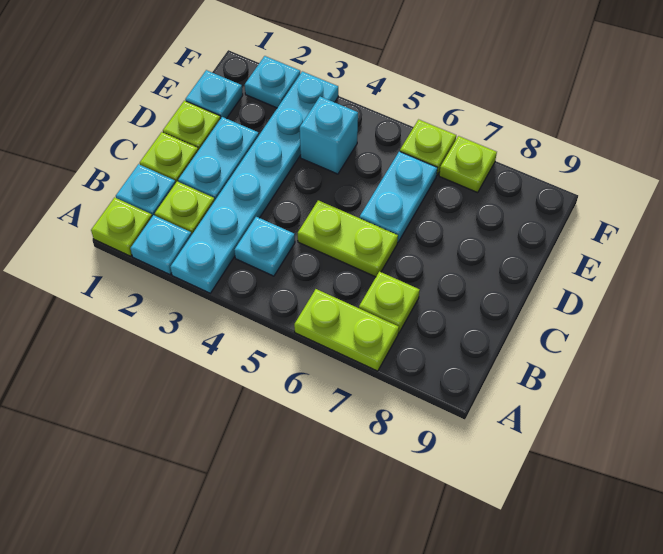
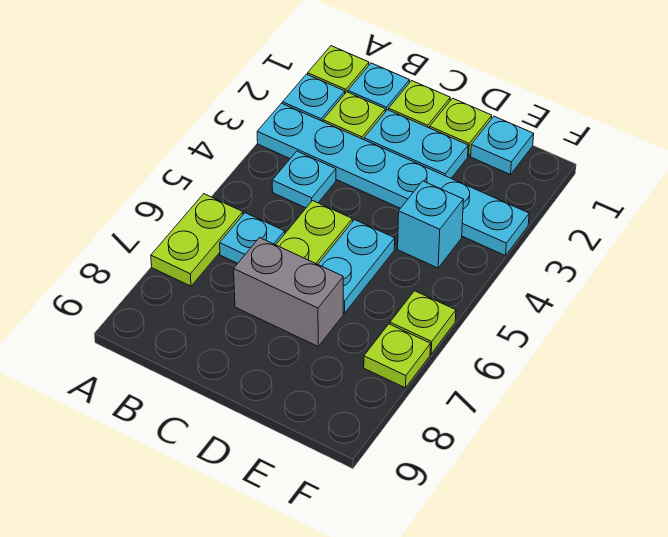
lime plate B7 level 1 -> none
none -> grey brick C7:D7 level 1
cyan plate D6:E6 level 1 -> cyan plate D5:D6 level 1
cyan plate F2 level 1 -> cyan plate B6 level 1

